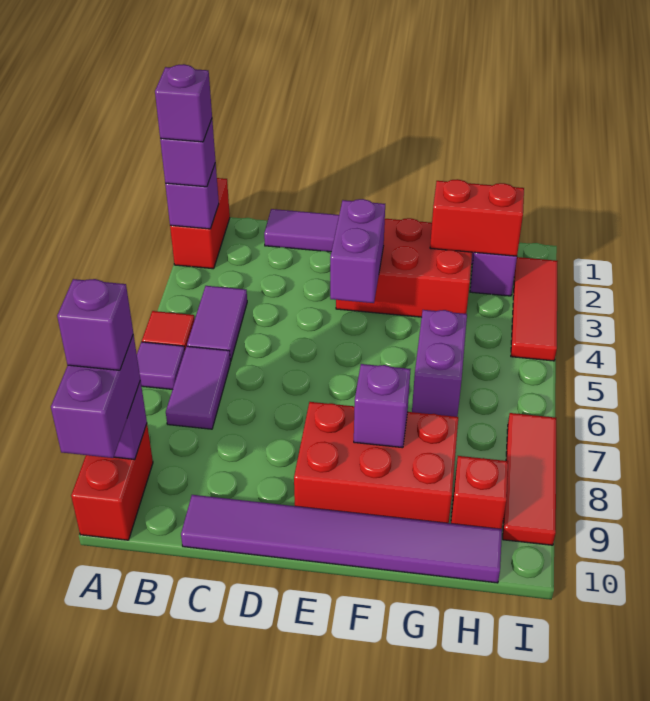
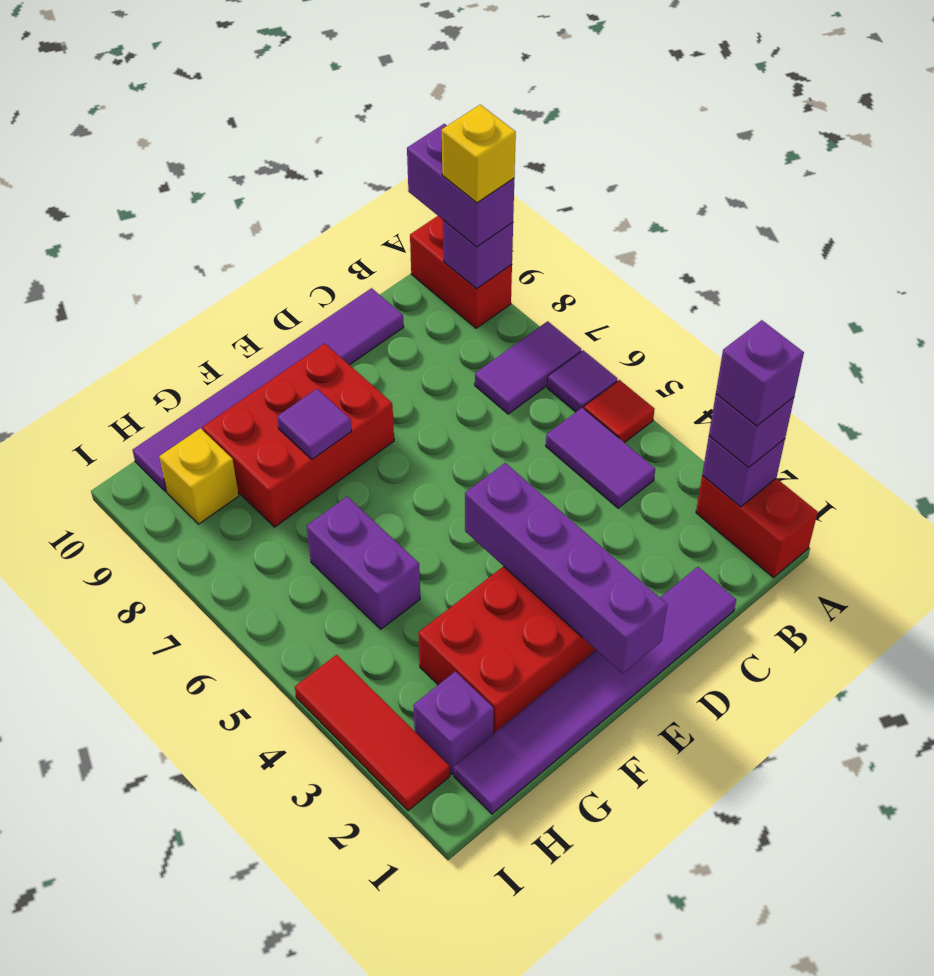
purple brick A9 level 4 -> yellow brick A9 level 4
purple tile B6:B7 level 1 -> purple tile A7:B7 level 1
purple brick E3:E4 level 2 -> purple brick E1:E4 level 2
purple brick F8 level 2 -> purple tile F8 level 2
red brick G2:H2 level 2 -> none
red brick H9 level 1 -> yellow brick H9 level 1
red tile I7:I9 level 1 -> none

